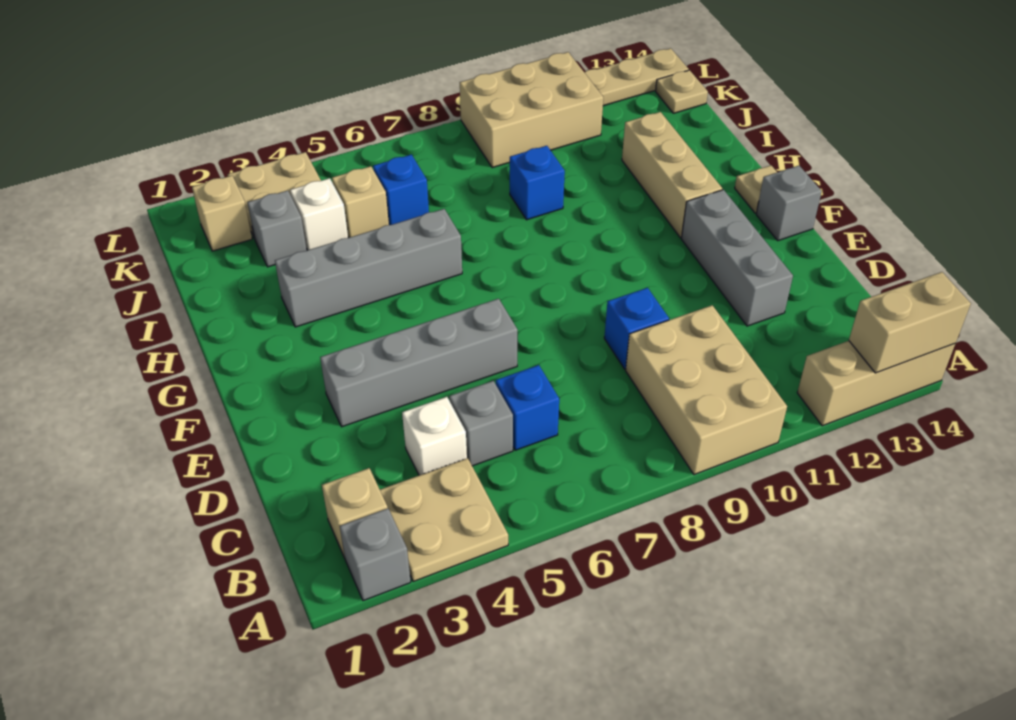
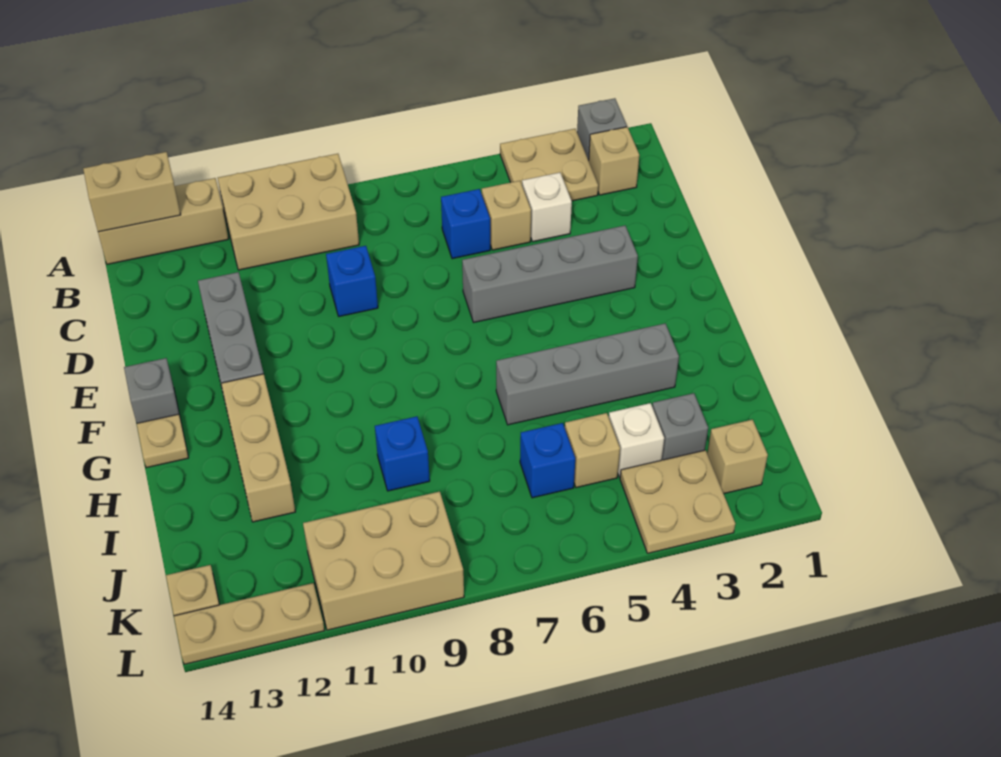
tan brick A9:C10 level 1 -> tan brick A9:B11 level 1
grey brick C5 level 1 -> tan brick C5 level 1

